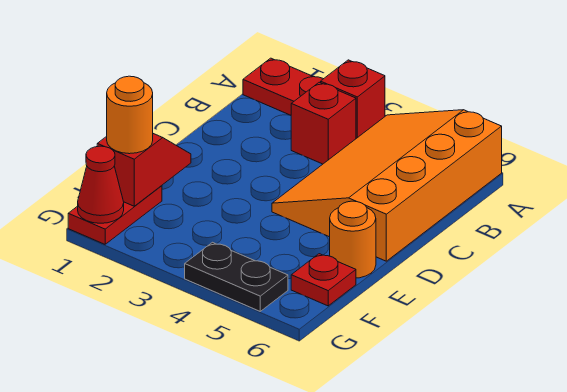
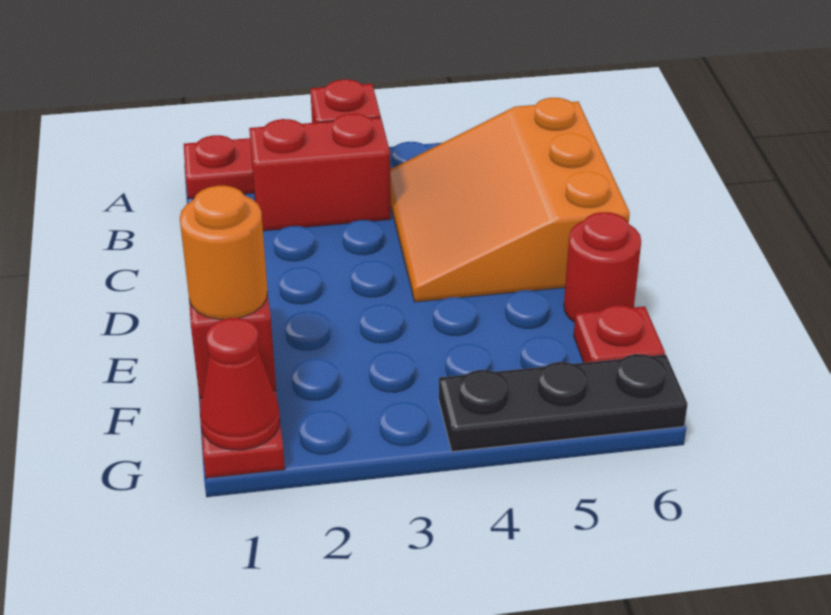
orange slope A4:D6 level 1 top 6 -> orange slope B4:D6 level 1 top 6
red brick B3 level 1 -> red brick B2:B3 level 1
orange round brick E6 level 1 -> red round brick E6 level 1
black plate G4:G5 level 1 -> black plate G4:G6 level 1

